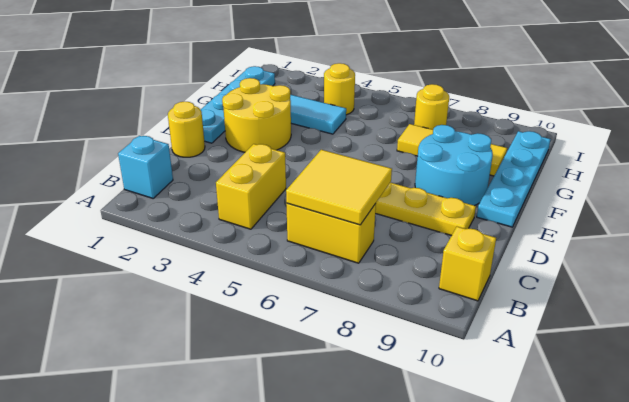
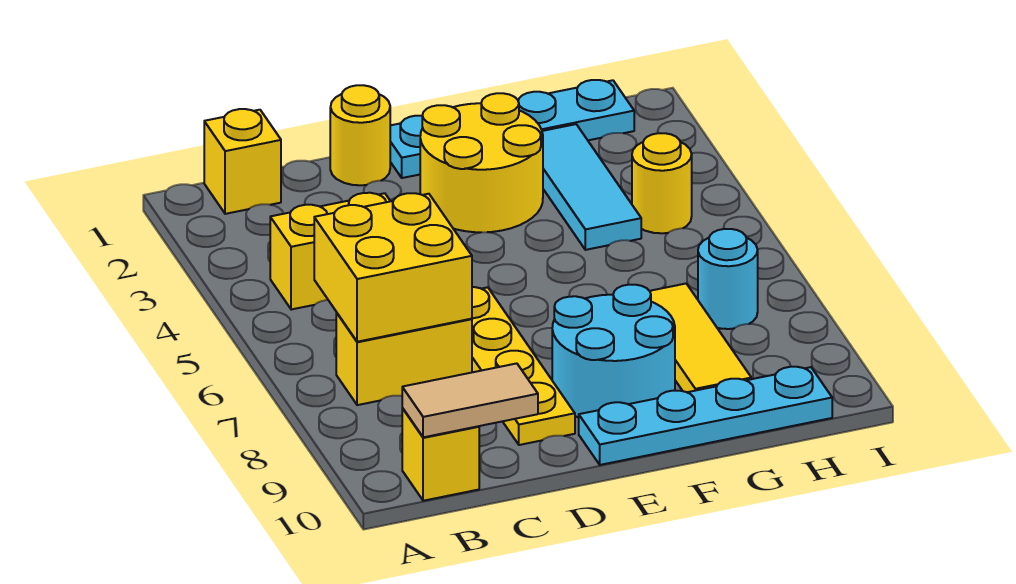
cyan brick B1 level 1 -> yellow brick B1 level 1
yellow brick B6:B7 level 1 -> yellow brick B7:C7 level 1
yellow tile B6:C7 level 2 -> yellow brick B6:C7 level 2
none -> tan tile B10:C10 level 2
yellow round brick H7 level 1 -> cyan round brick H7 level 1

